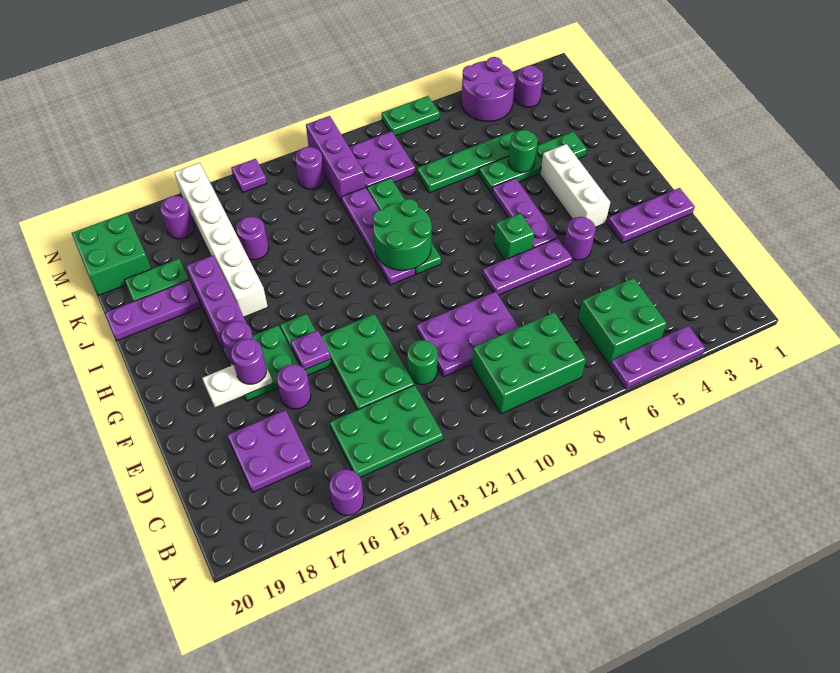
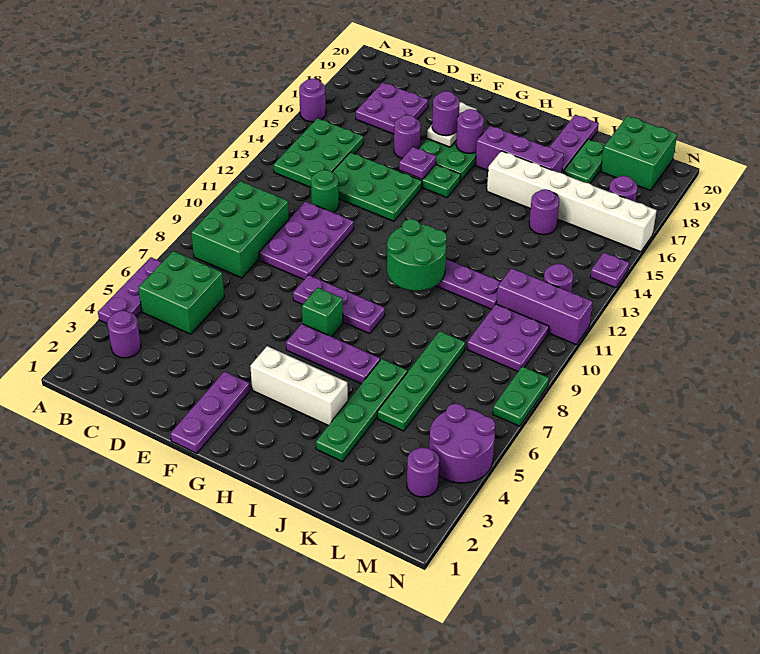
purple round brick F5 level 1 -> purple round brick B3 level 1
purple plate F6:F8 level 1 -> purple plate F8:H8 level 1
green plate H10:K10 level 1 -> none
green round brick J5 level 2 -> none

